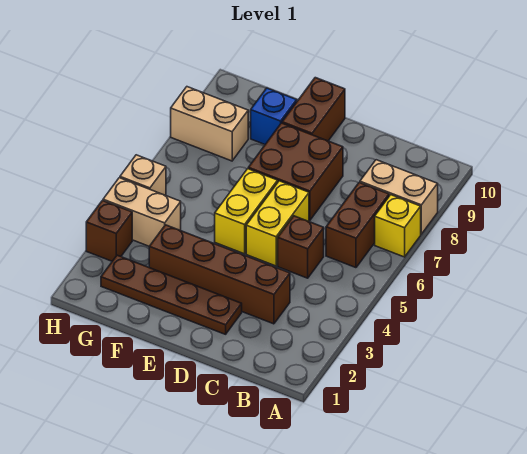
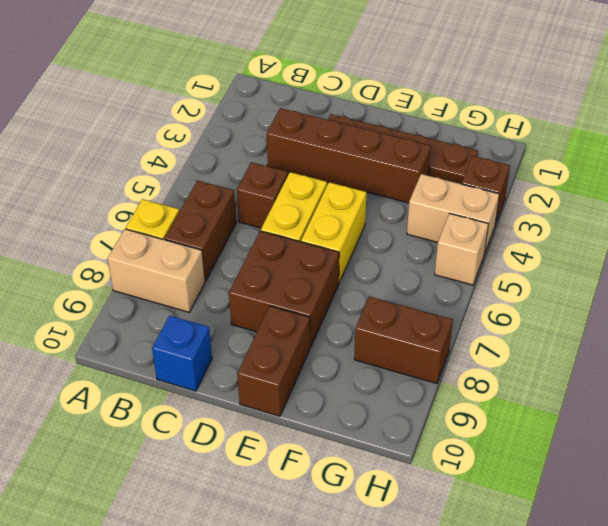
blue brick F9 level 1 -> blue brick C10 level 1
tan brick G8:H8 level 1 -> brown brick G8:H8 level 1

